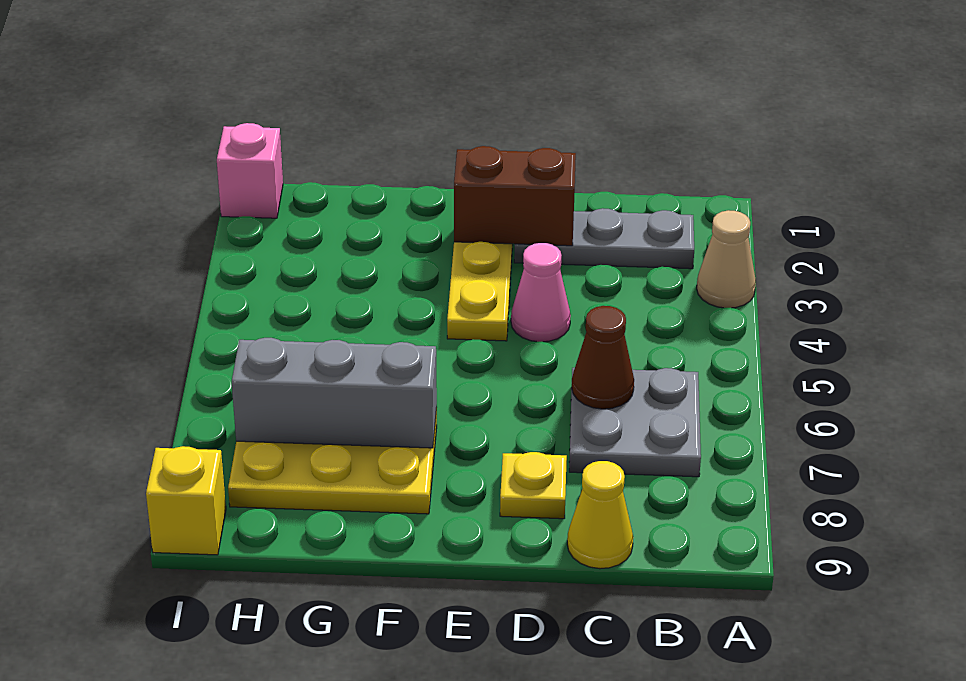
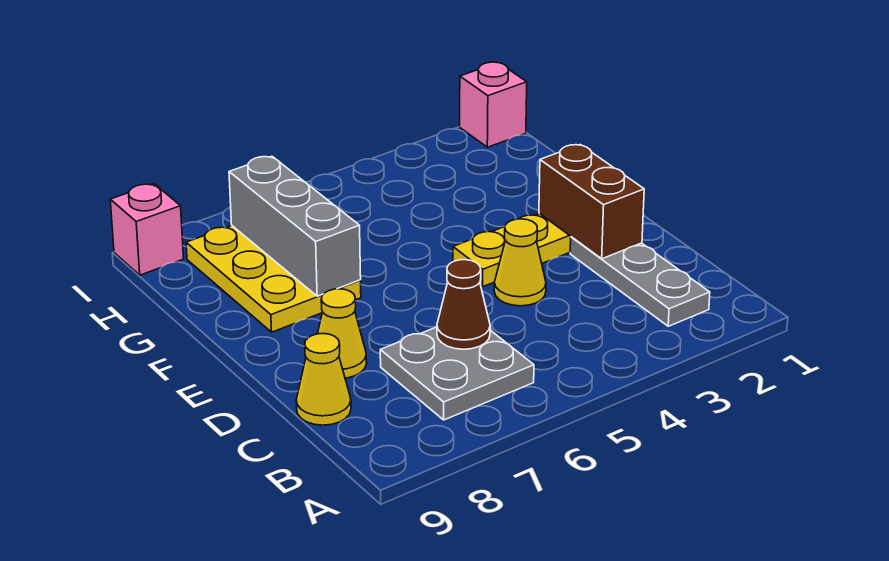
tan cone A3 level 1 -> none
pink cone D4 level 1 -> yellow cone D4 level 1
yellow plate D8 level 1 -> yellow cone D8 level 1
yellow brick I9 level 1 -> pink brick I9 level 1

